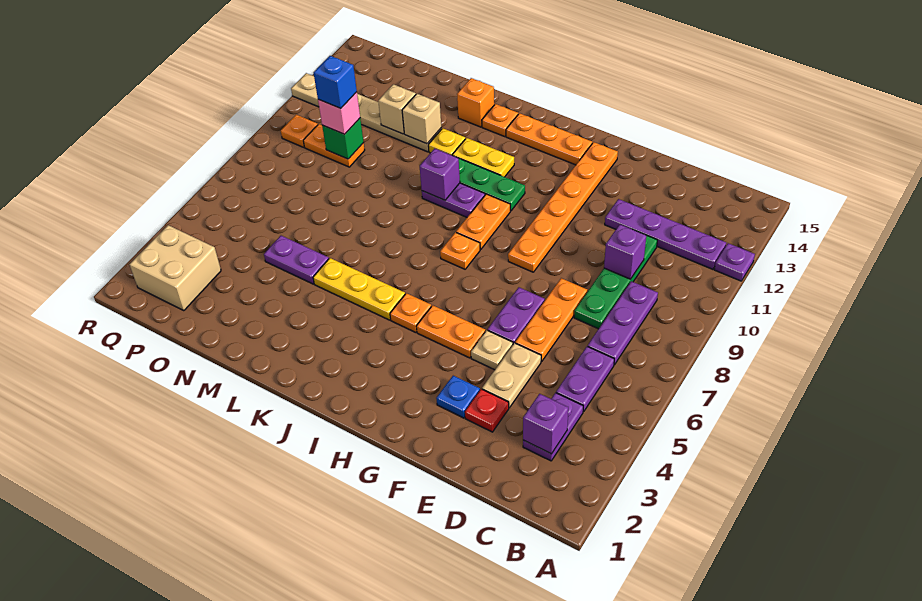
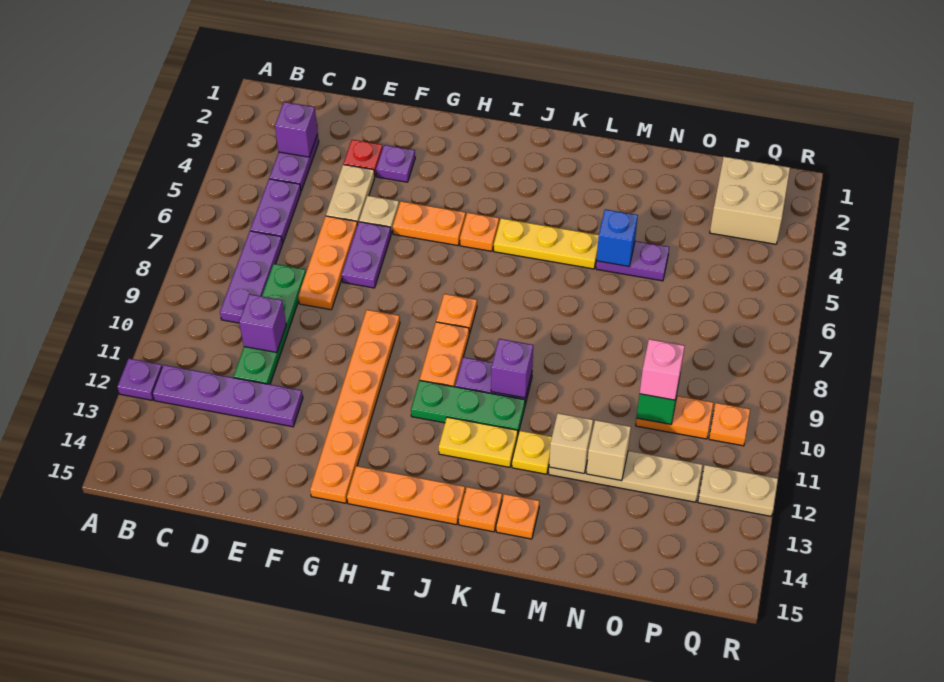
blue plate F3 level 1 -> purple plate F3 level 1
orange brick L14 level 1 -> orange plate L14 level 1
blue brick O10 level 4 -> blue brick M5 level 2

